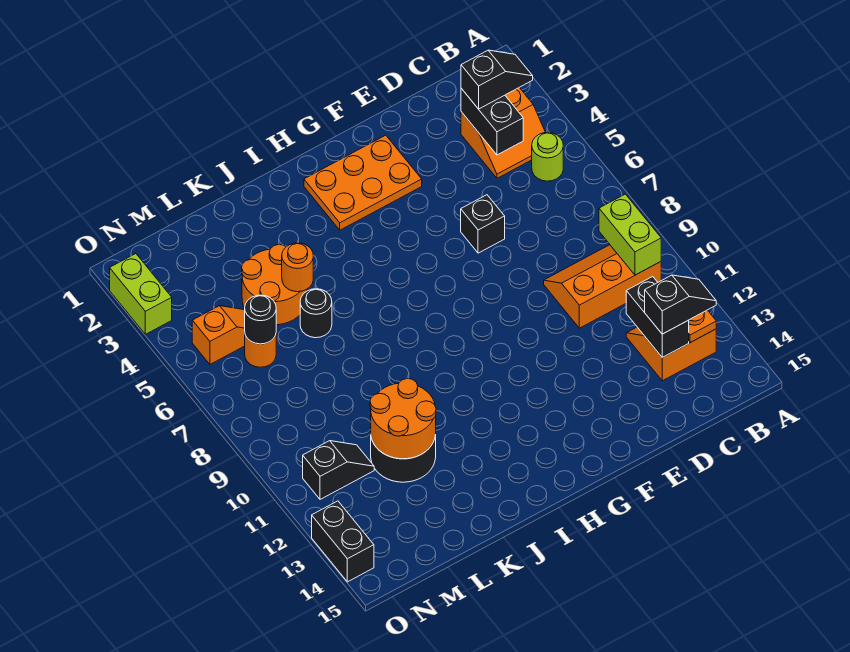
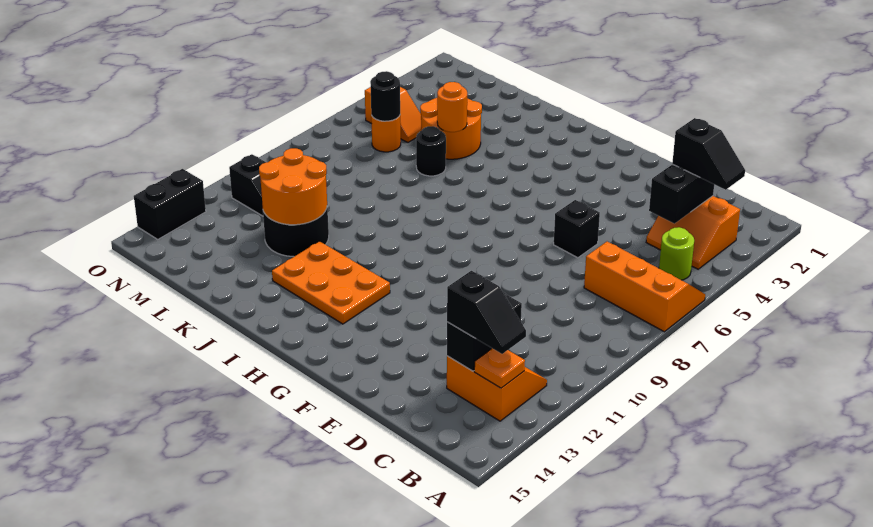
orange slope B9:D10 level 1 top 10 -> orange slope A6:C7 level 1 top 7
lime brick B9:B10 level 2 -> none
orange plate F2:H3 level 1 -> orange plate H12:J13 level 1
lime brick O2:O3 level 1 -> none

